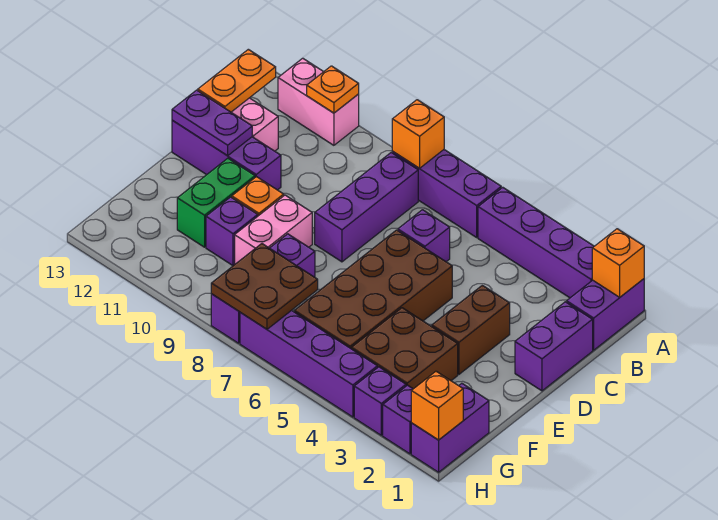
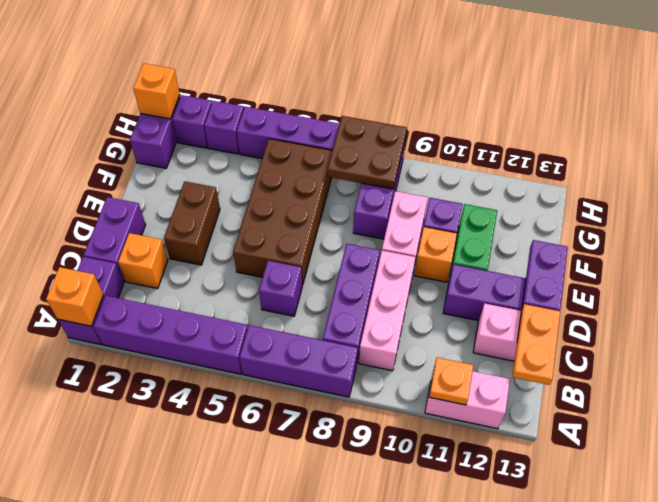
orange brick A8 level 2 -> orange brick C2 level 1
none -> pink brick B9:D9 level 1
purple plate D12:D13 level 2 -> purple plate D13:E13 level 2
brown brick F3:G4 level 1 -> none

